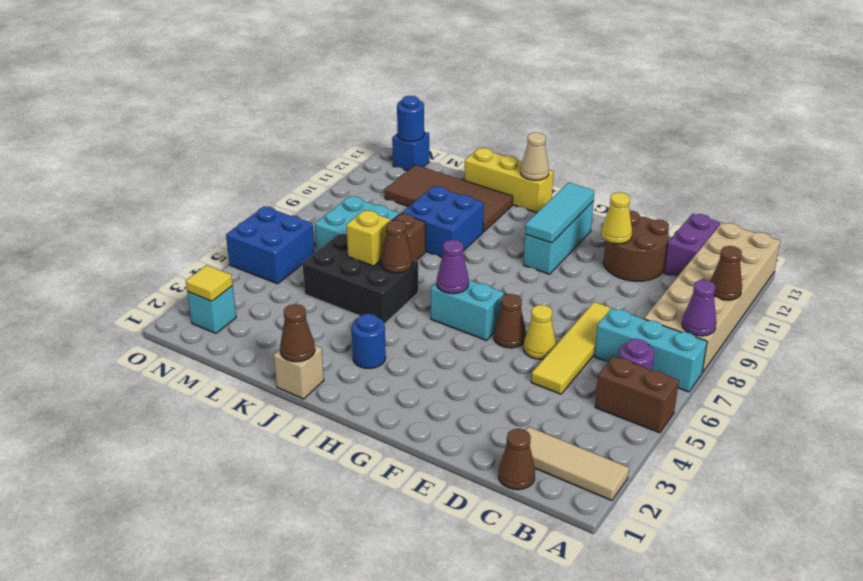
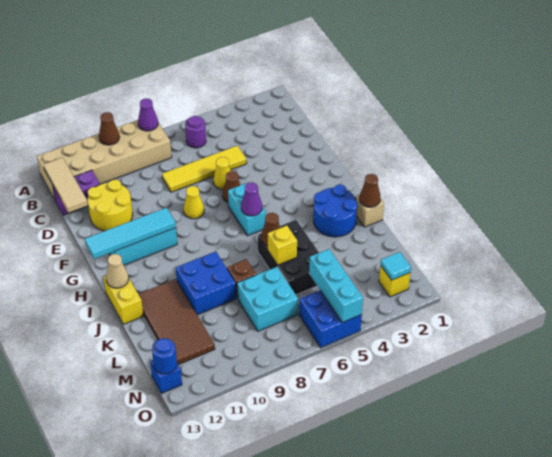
tan tile A2:C2 level 1 -> tan tile B13:D13 level 2
brown brick A5:B5 level 1 -> none
cyan brick A7:C7 level 1 -> cyan brick M5:O5 level 2
brown cone C1 level 1 -> none
brown round brick D11:E12 level 1 -> yellow round brick D11:E12 level 1
yellow cone E11 level 2 -> yellow cone F8 level 1
cyan tile G10:G12 level 2 -> cyan tile G10:G13 level 2
blue round brick I3 level 1 -> blue round brick I2:J3 level 1
yellow brick I13:K13 level 1 -> yellow brick I13:J13 level 1
cyan brick N2 level 1 -> yellow brick N2 level 1
yellow tile N2 level 2 -> cyan tile N2 level 2

